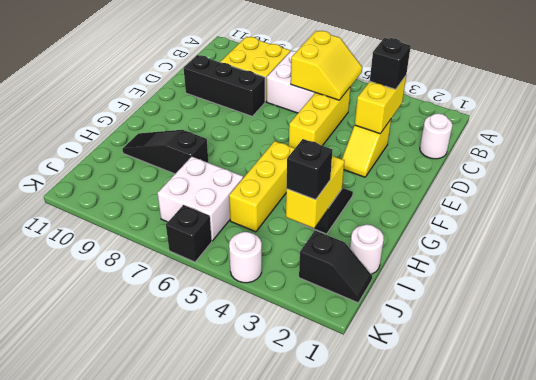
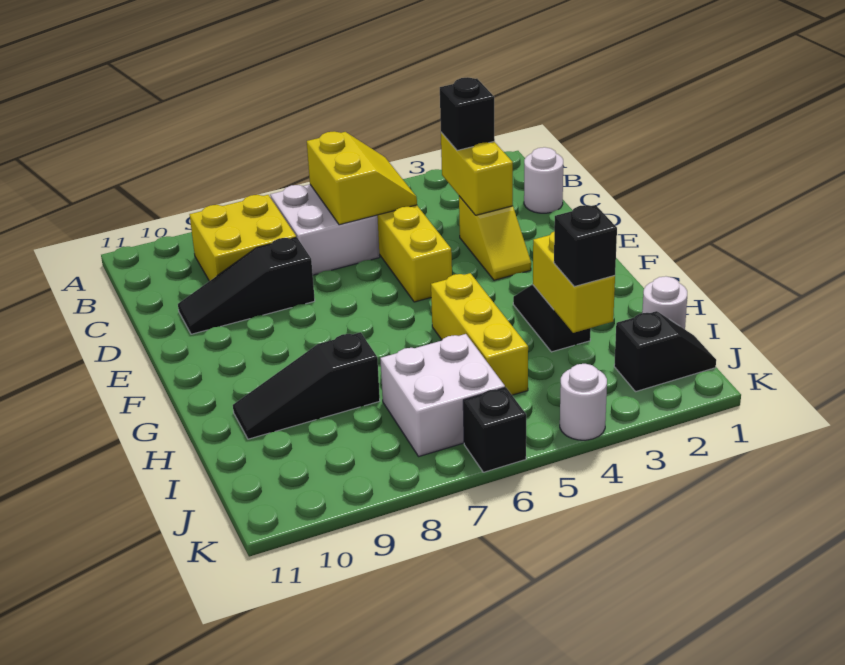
black brick D8:D10 level 1 -> black slope D8:D10 level 1 top 8

